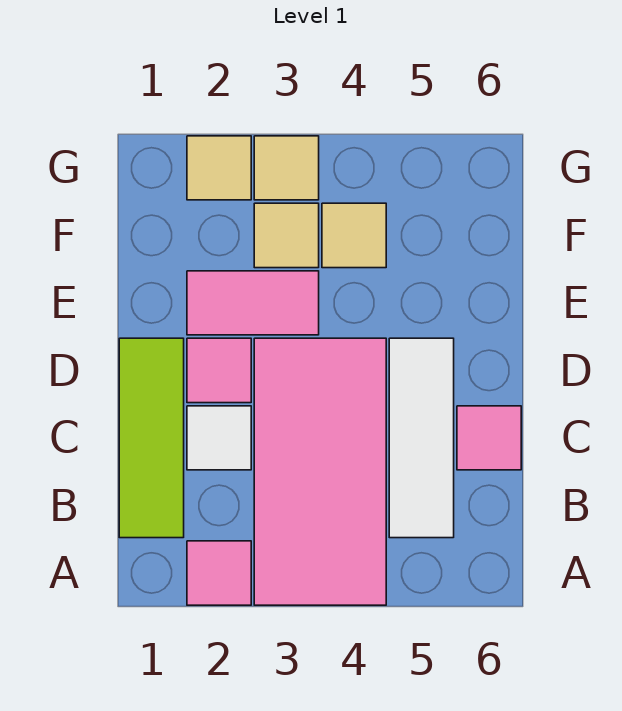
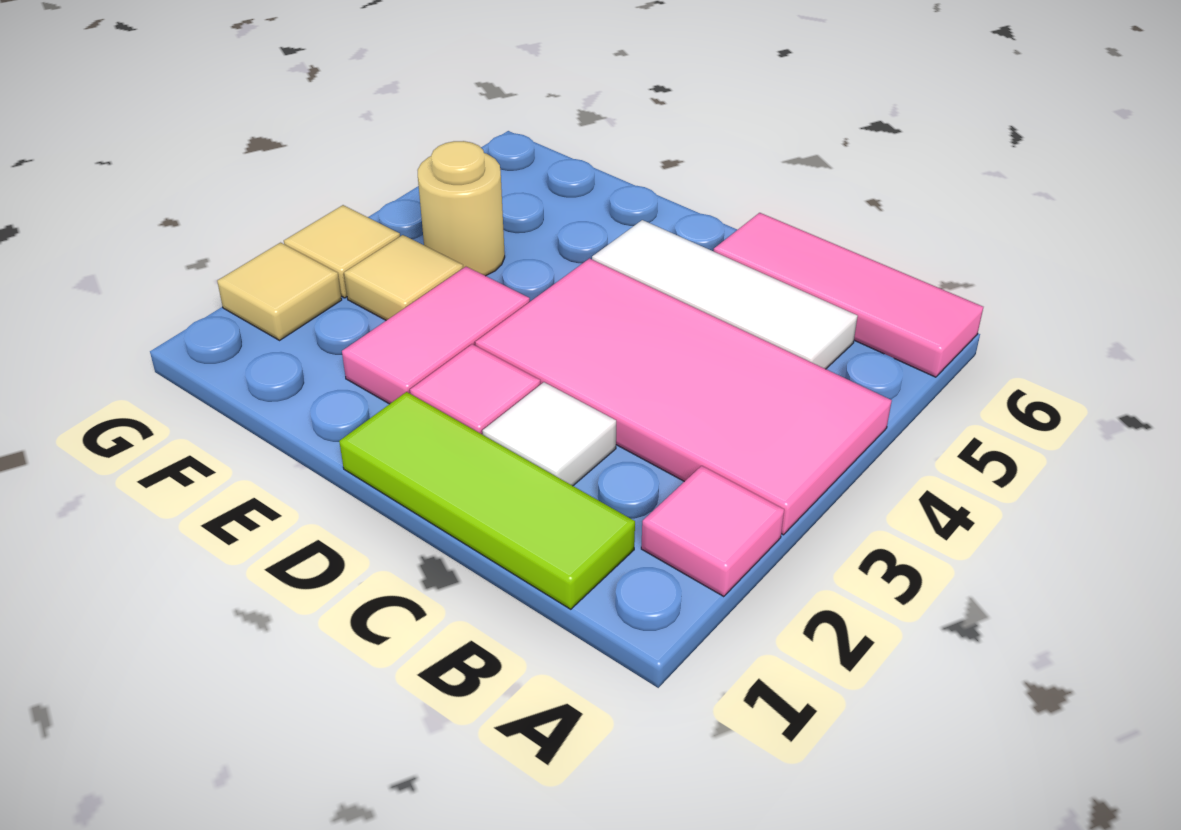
pink tile C6 level 1 -> pink tile A6:C6 level 1
tan tile F4 level 1 -> tan round brick F4 level 1

